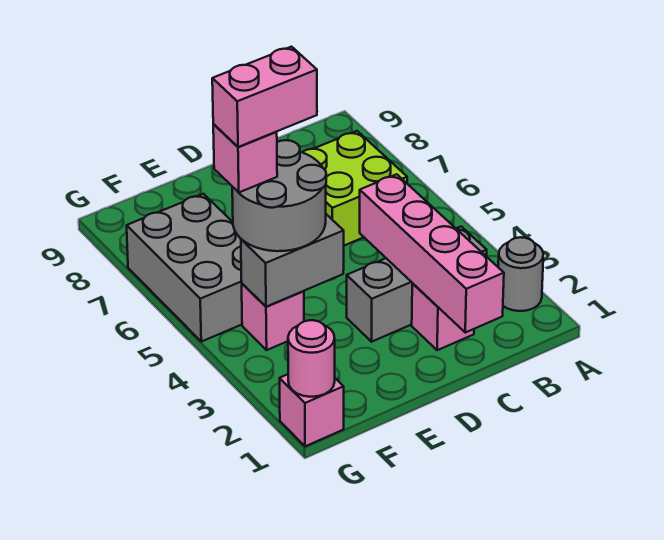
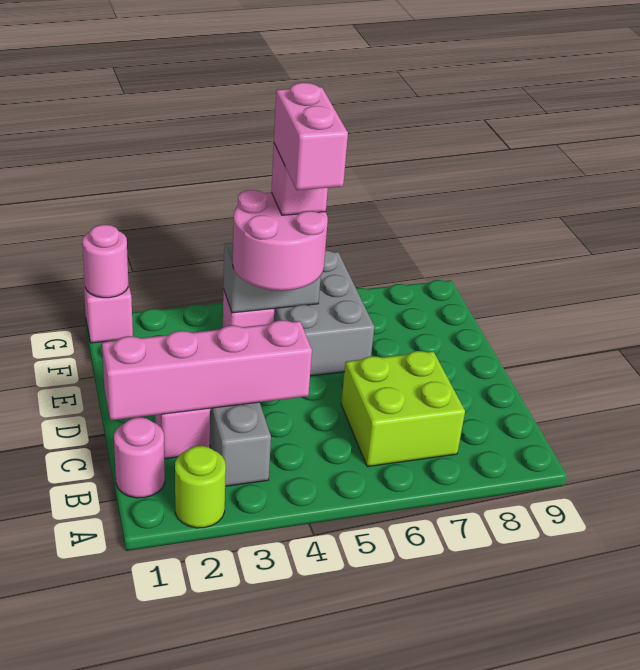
grey round brick A2 level 1 -> lime round brick A2 level 1
none -> pink round brick B1 level 1
grey brick E4:F4 level 2 -> grey brick F4:F5 level 2
grey round brick E4:F5 level 3 -> pink round brick E4:F5 level 3
grey brick F5:G7 level 1 -> grey brick E5:G6 level 1

